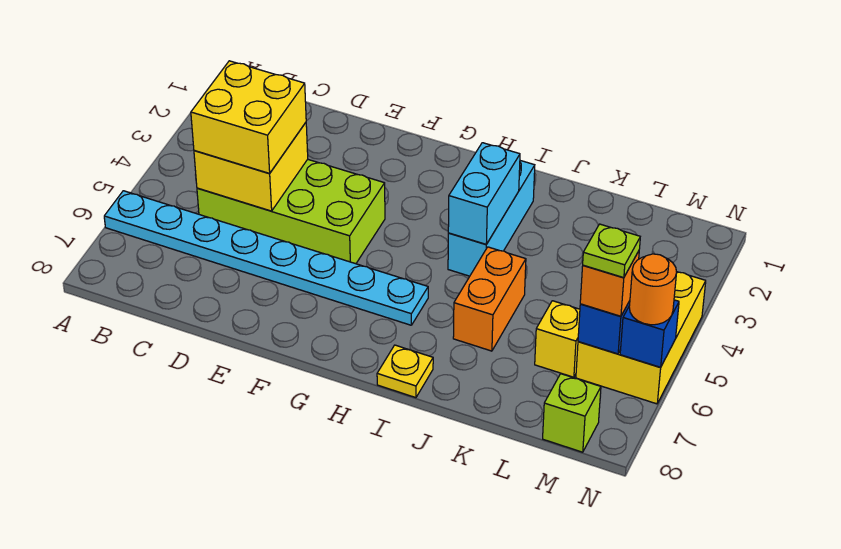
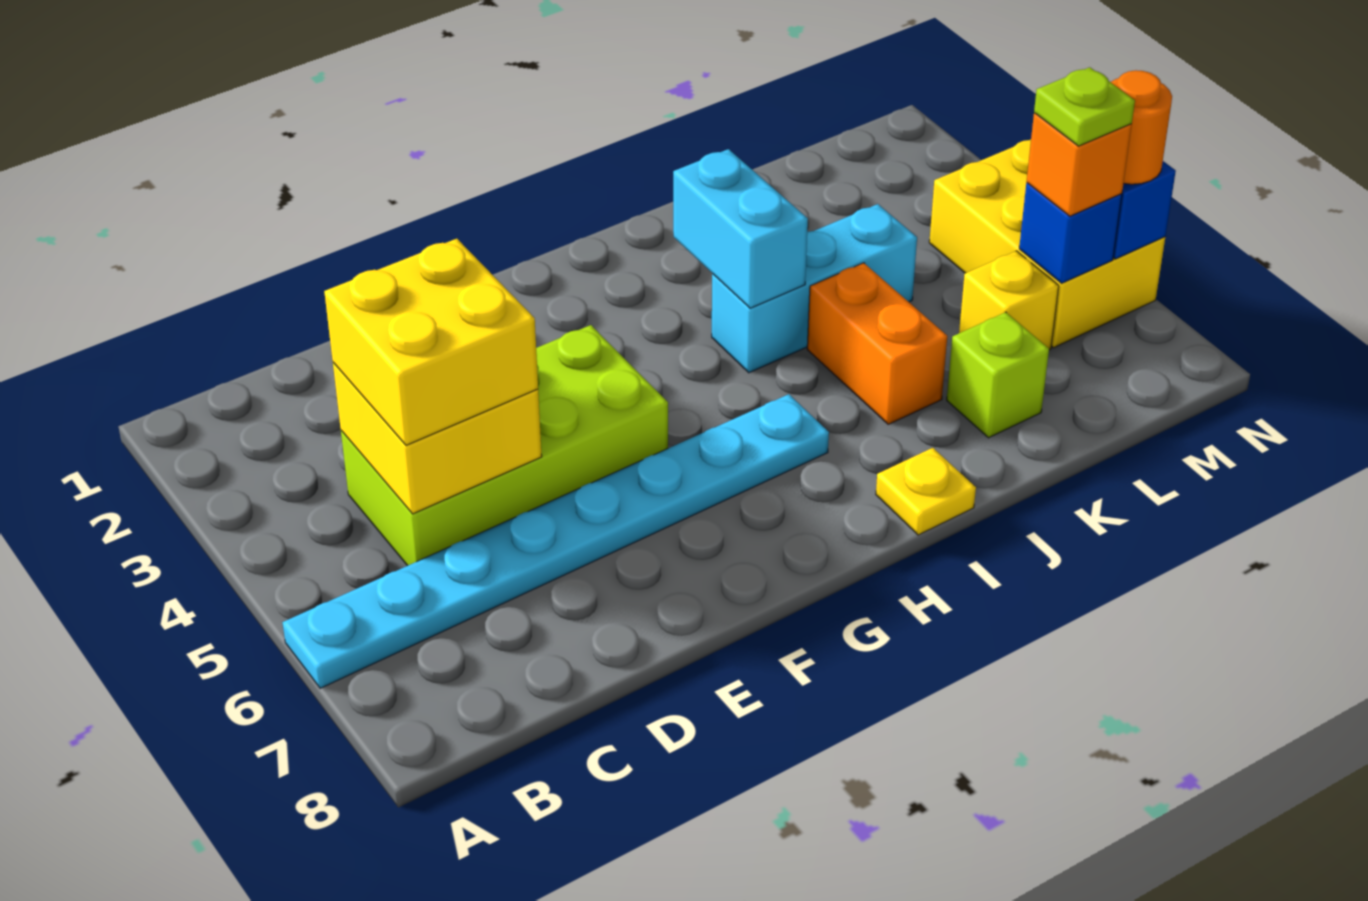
cyan brick I2:I4 level 1 -> cyan brick I4:K4 level 1
lime brick M8 level 1 -> lime brick K7 level 1

